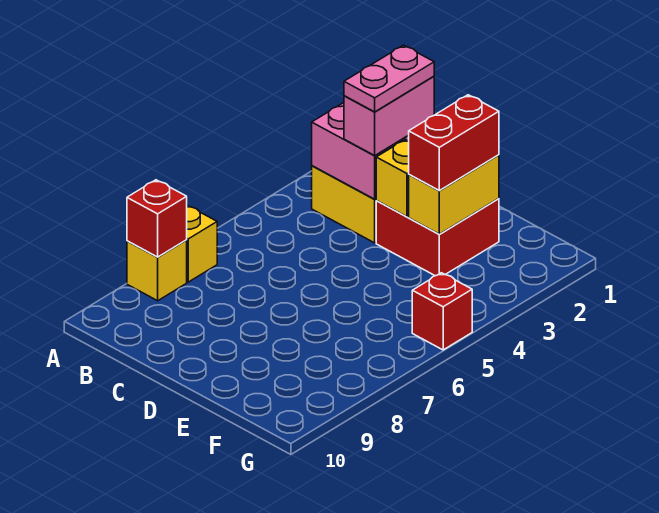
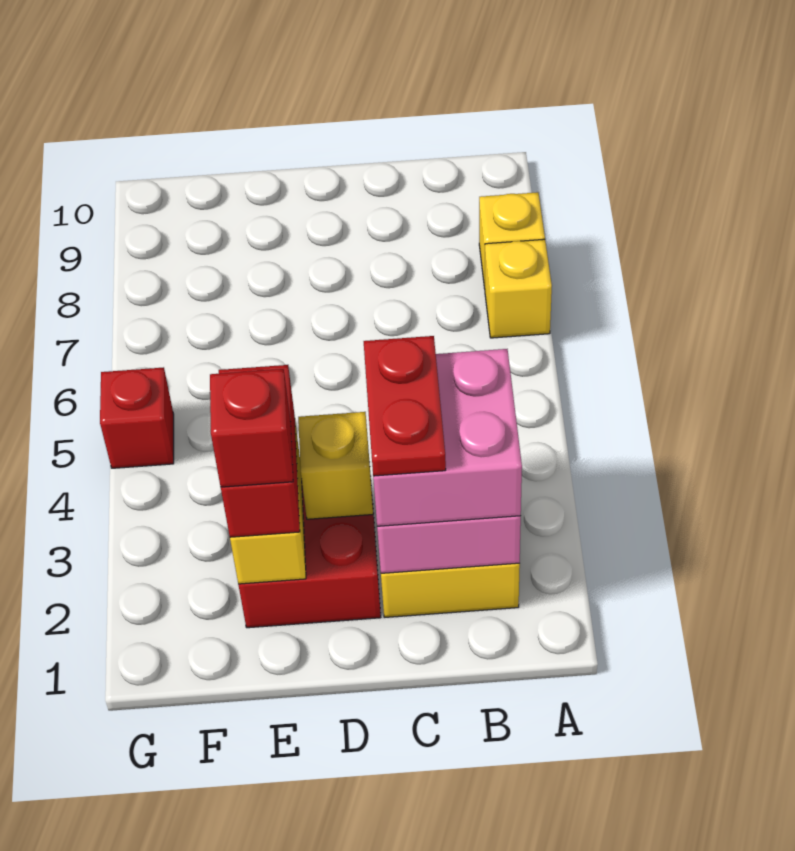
red brick A8 level 2 -> red brick E2 level 4
pink brick C2:C3 level 3 -> pink brick B2:C3 level 3
pink plate C2:C3 level 4 -> red plate C2:C3 level 4

